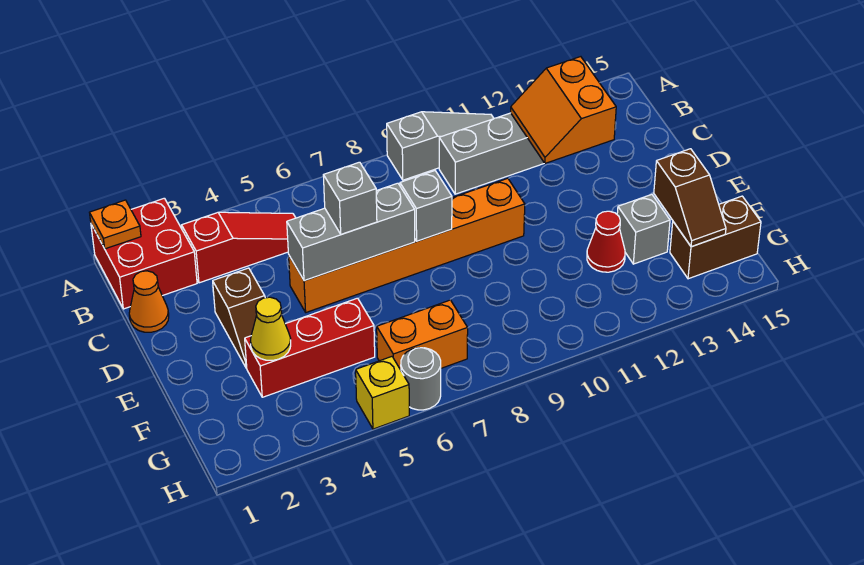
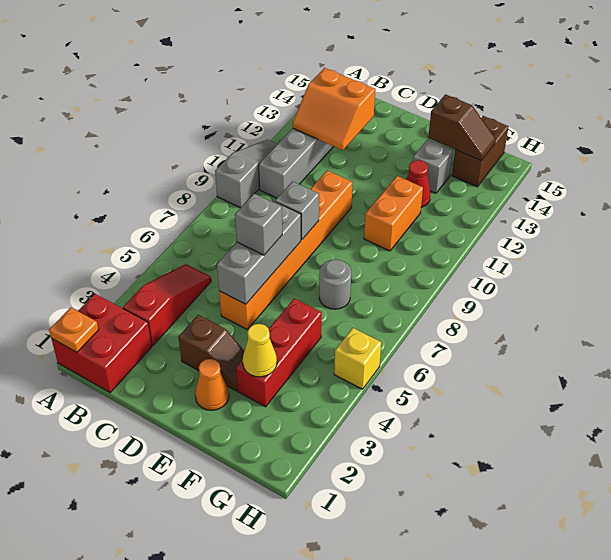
orange cone C1 level 1 -> orange cone E2 level 1
orange brick G6:G7 level 1 -> orange brick F10:F11 level 1
grey round brick H6 level 1 -> grey round brick F7 level 1

